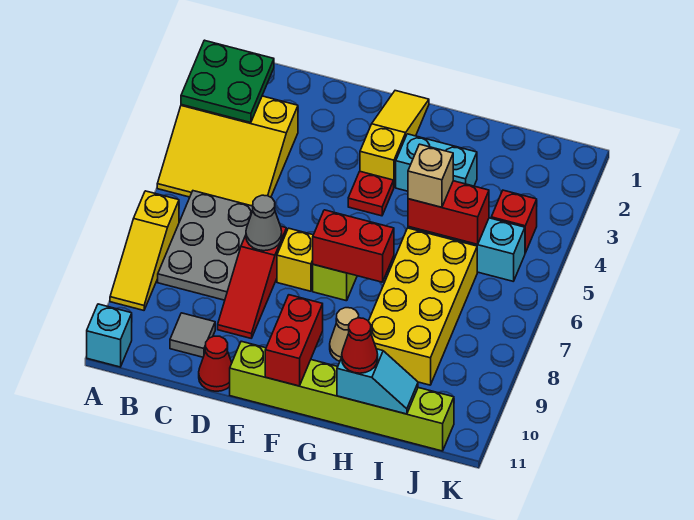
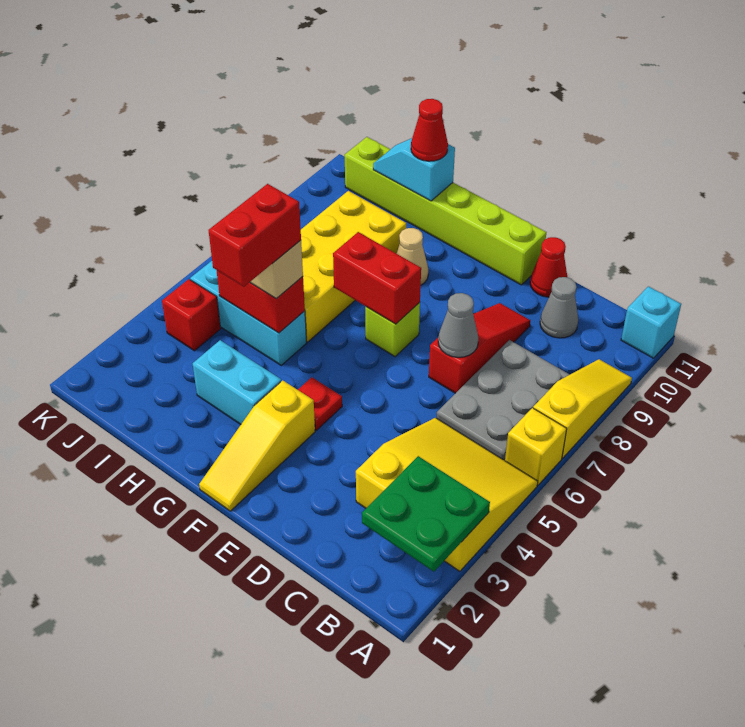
grey tile C10 level 1 -> grey cone C10 level 1
yellow brick E7 level 1 -> yellow brick A6 level 1
red brick F10:F11 level 2 -> red brick H4:H5 level 4

